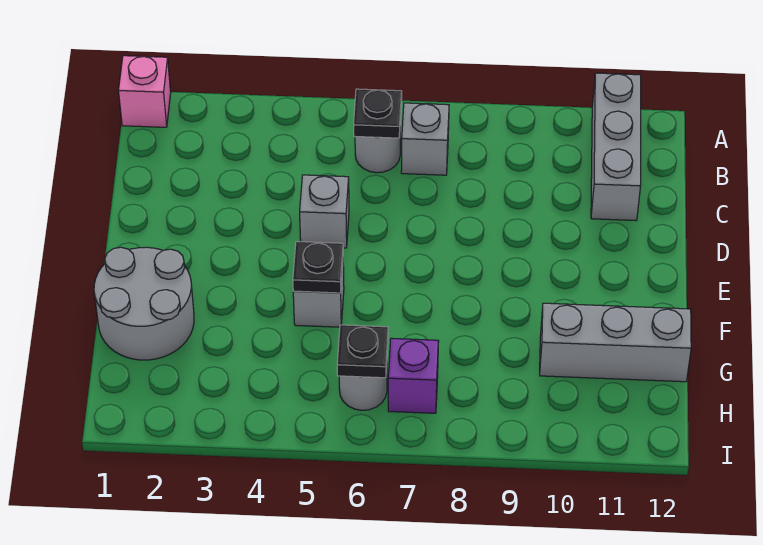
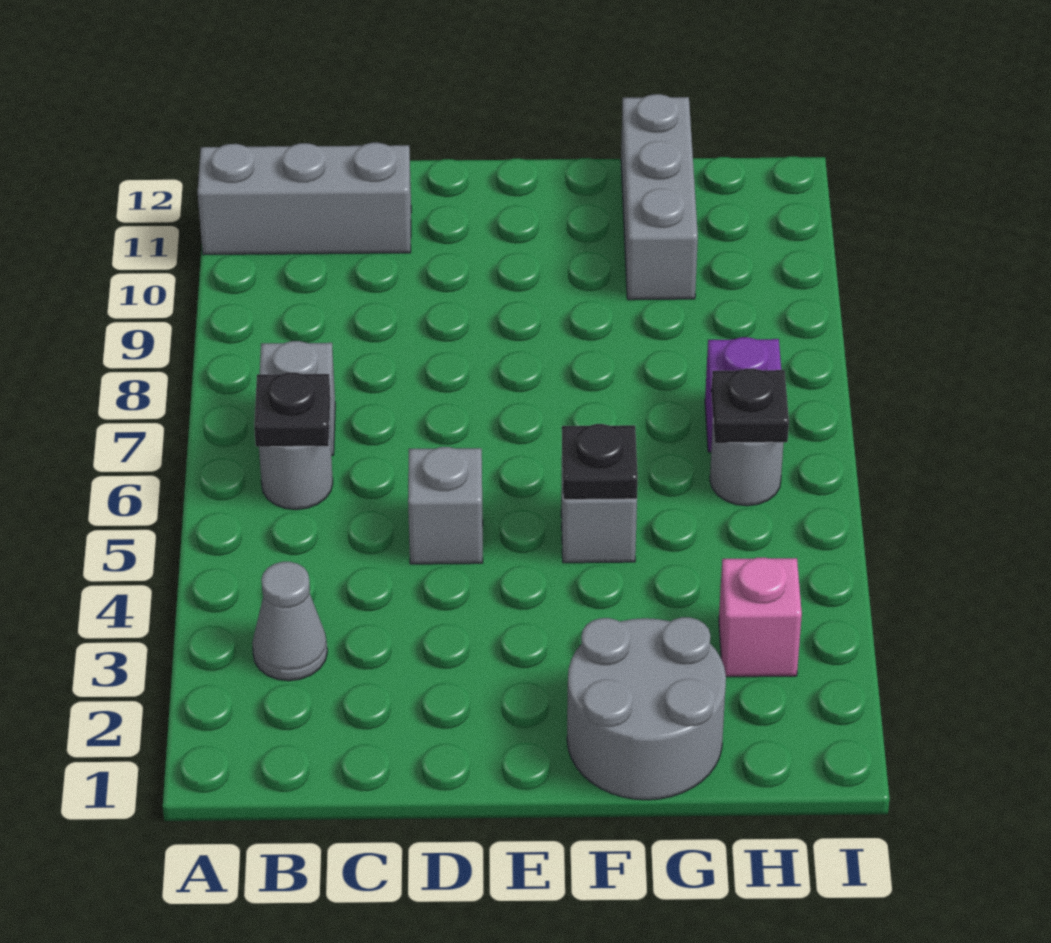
pink brick A1 level 1 -> pink brick H3 level 1
none -> grey cone B3 level 1

